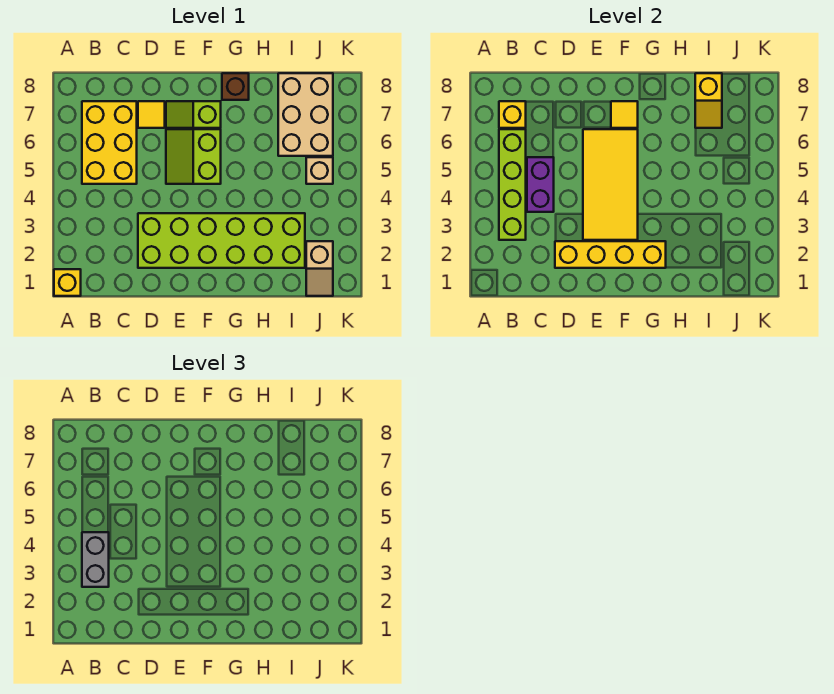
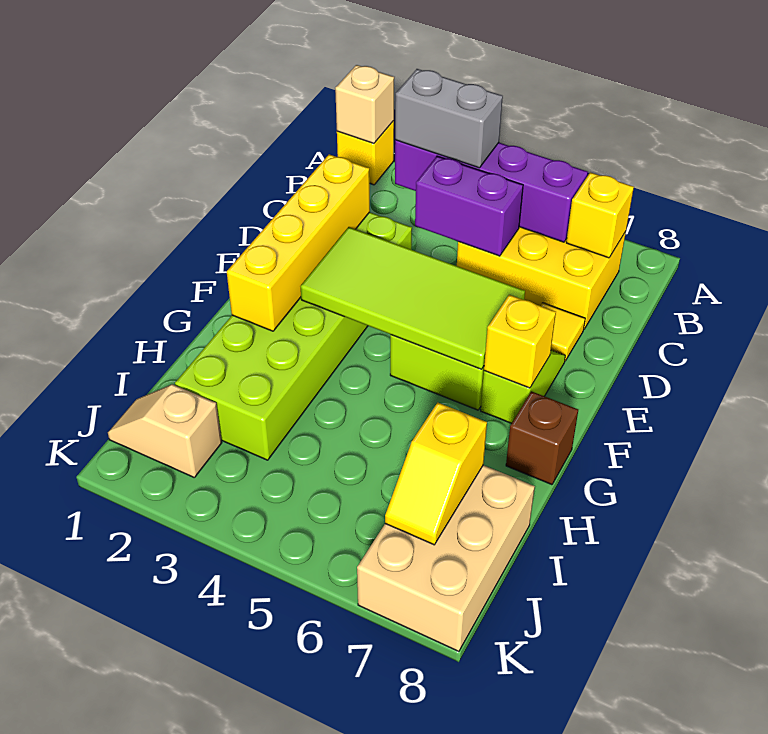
lime brick B3:B6 level 2 -> purple brick B3:B6 level 2
yellow tile E3:F6 level 2 -> lime tile E3:F6 level 2
yellow tile F7 level 2 -> yellow brick F7 level 2
tan brick I6:J8 level 1 -> tan brick I7:K8 level 1
yellow slope I7:I8 level 2 top 8 -> yellow slope I7:J7 level 2 top I
tan brick J5 level 1 -> tan brick A1 level 2

